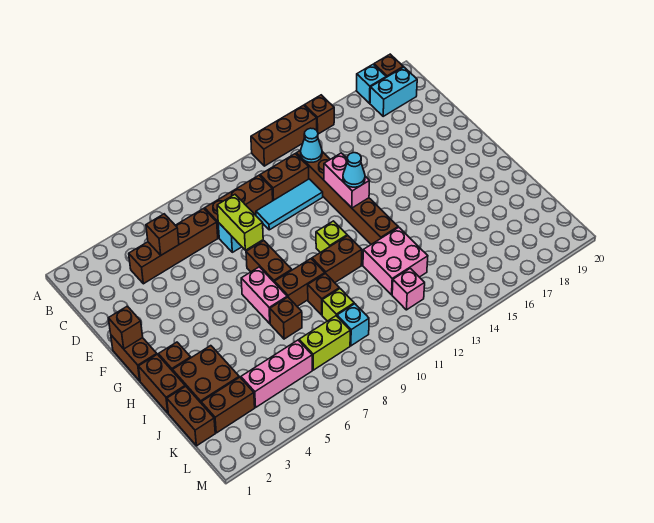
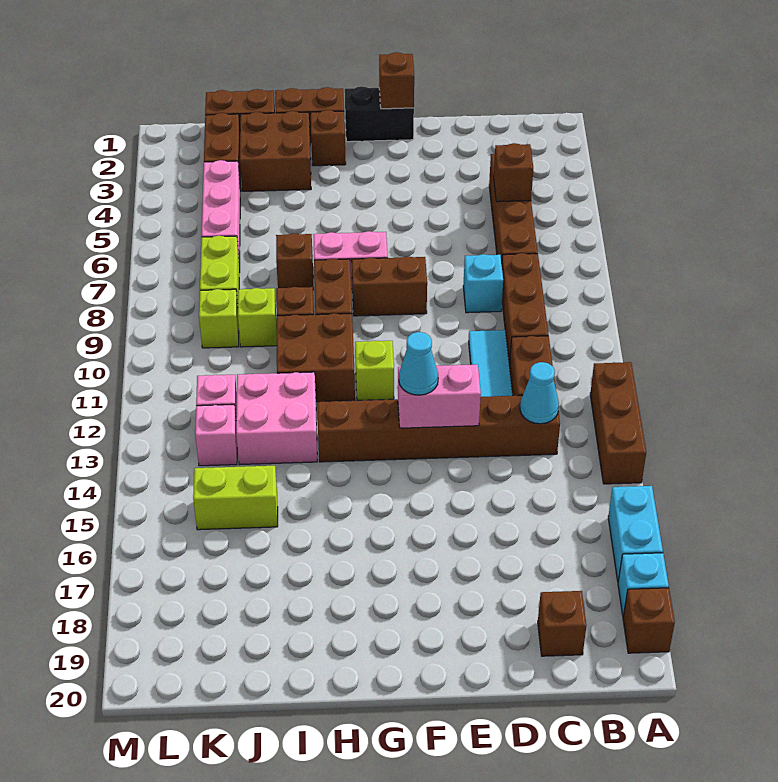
brown brick A15 level 1 -> brown brick C19 level 1
cyan brick B18:B19 level 1 -> cyan brick A16:A17 level 1
lime brick D8:E8 level 2 -> lime brick J15:K15 level 1
brown brick F1:G1 level 1 -> black brick F1:G1 level 1
brown brick H10:H11 level 1 -> brown brick H10:I11 level 1
cyan brick K9 level 1 -> lime brick K9 level 1
none -> pink brick K13 level 1

